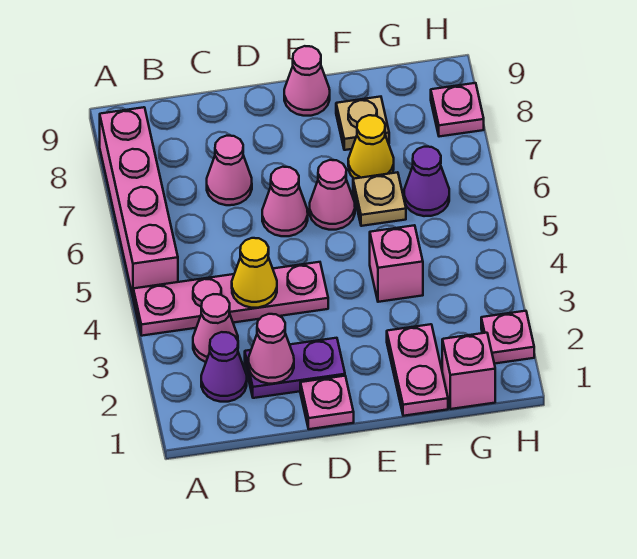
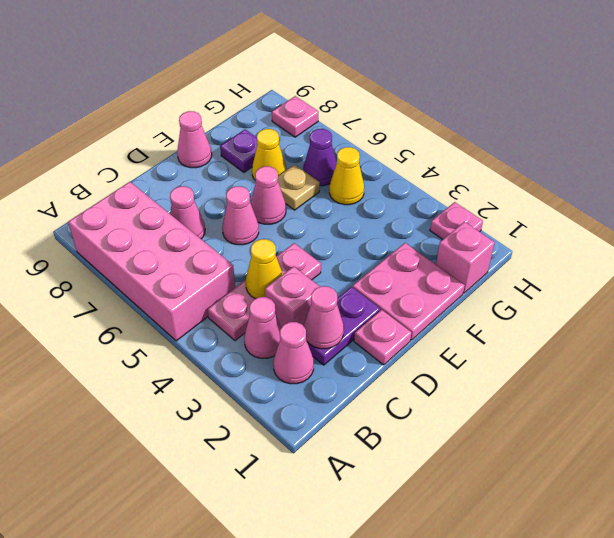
pink plate A4:D4 level 1 -> pink plate B4:D4 level 1
pink brick A5:A8 level 1 -> pink brick A5:B8 level 1
purple cone B2 level 1 -> pink cone B2 level 1
pink plate F1:F2 level 1 -> pink plate E1:F2 level 1
pink brick F4 level 1 -> pink brick C3 level 1
tan plate F8 level 1 -> purple plate F8 level 1
none -> yellow cone G5 level 1

